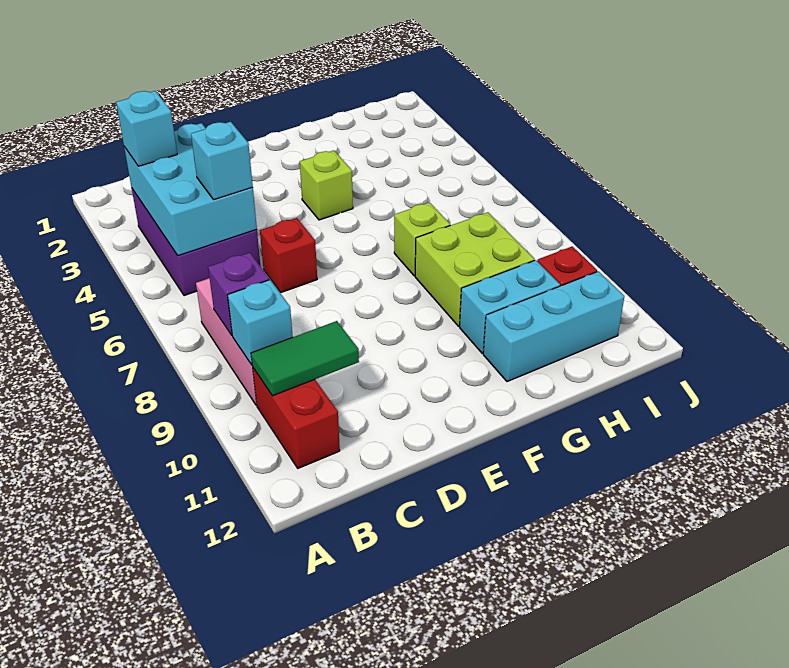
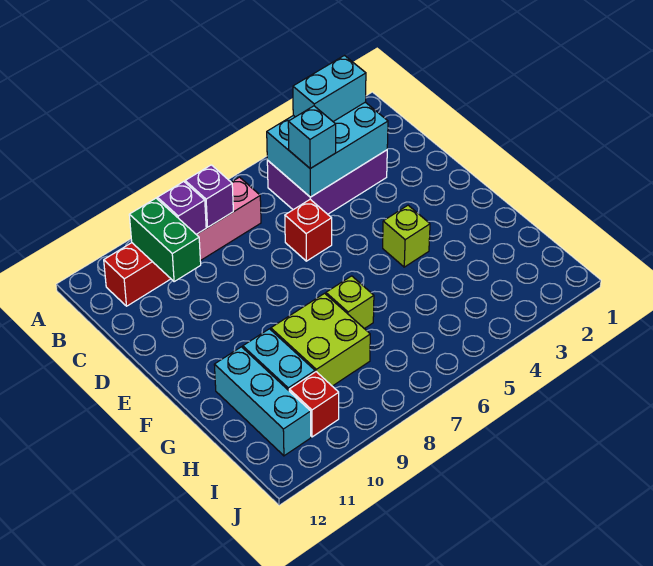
cyan brick B3 level 3 -> cyan brick B3:B4 level 3
cyan brick B9 level 2 -> purple brick B9 level 2
green tile B10:C10 level 2 -> green brick B10:C10 level 2

